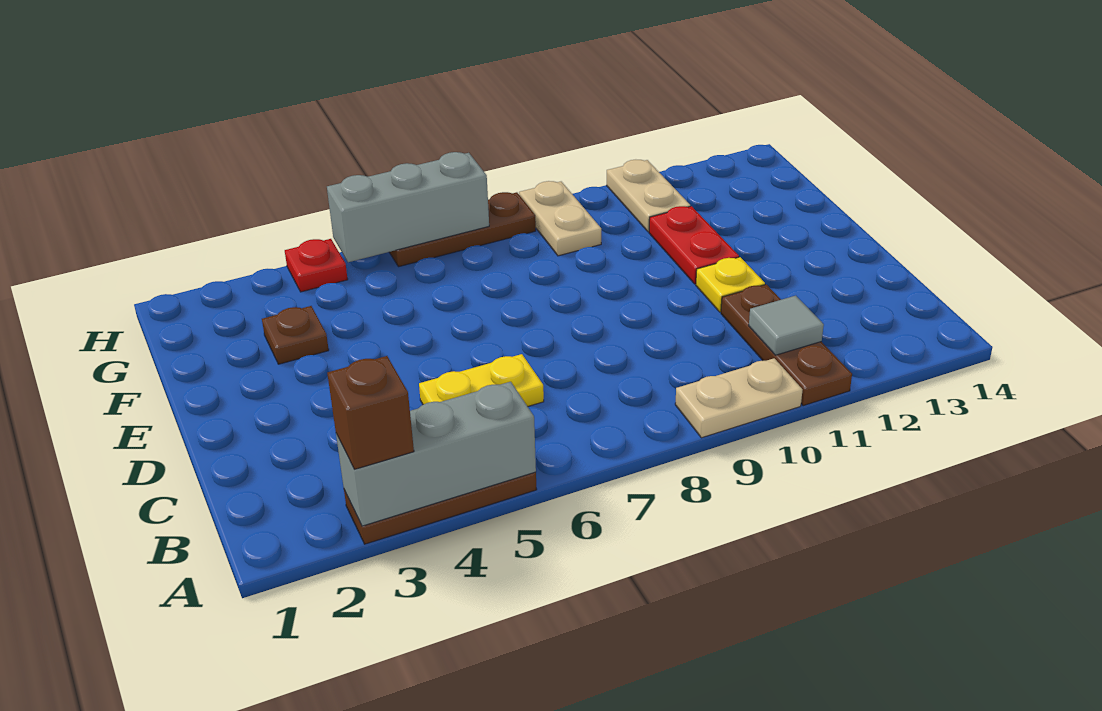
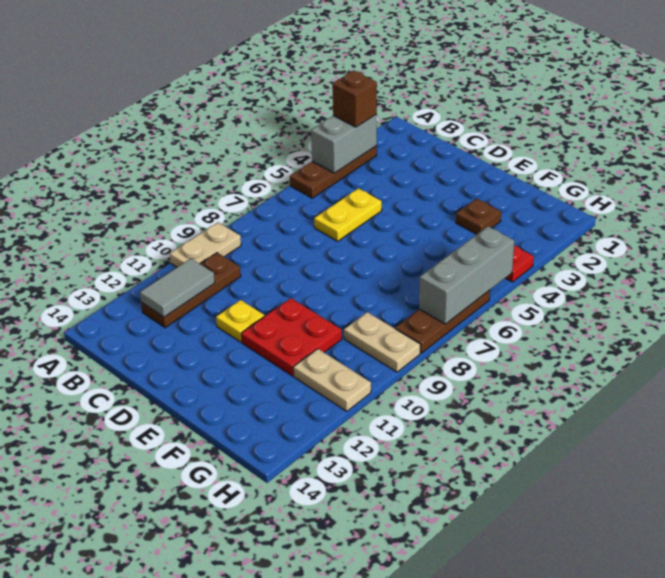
grey brick A3:A5 level 2 -> grey brick A3:A4 level 2
brown plate A11:C11 level 1 -> brown plate B10:B12 level 1
grey tile B11 level 2 -> grey tile B11:B12 level 2
red plate E11:F11 level 1 -> red plate E10:F11 level 1

